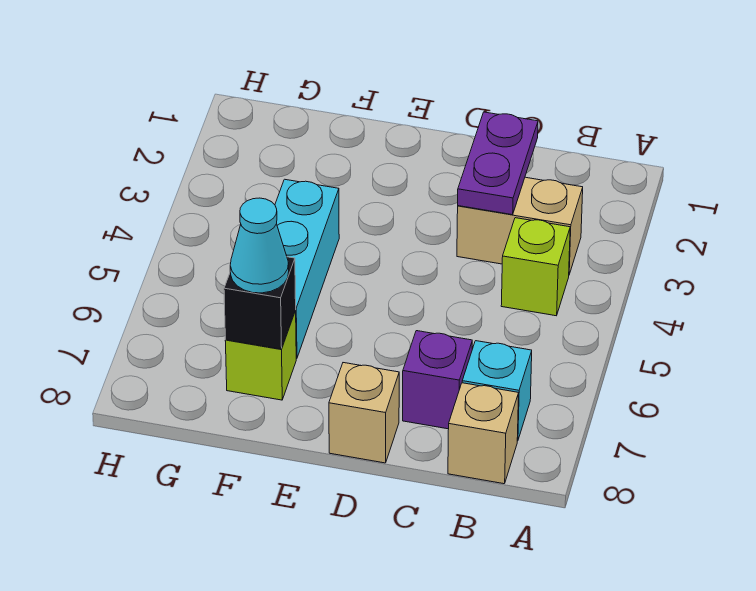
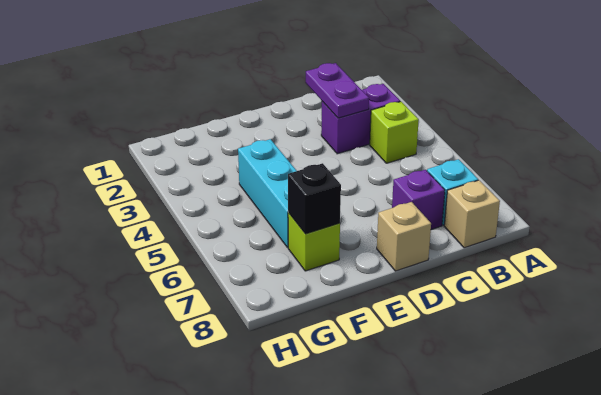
tan brick B3:C3 level 1 -> purple brick B3:C3 level 1
cyan cone F7 level 3 -> none

